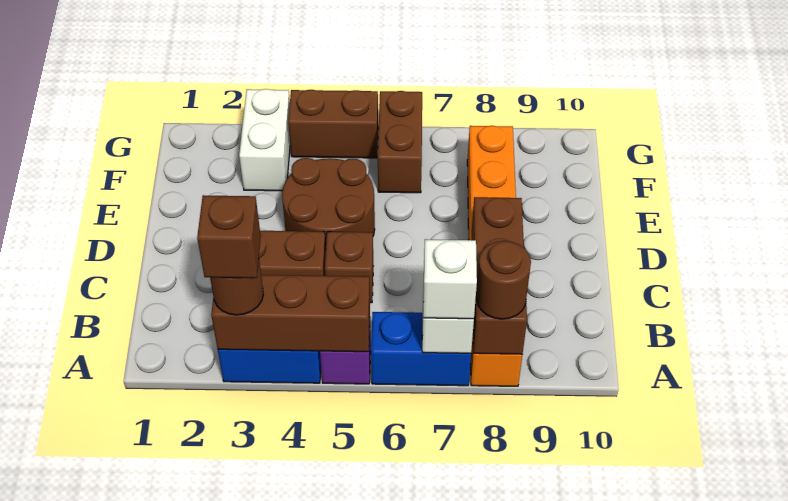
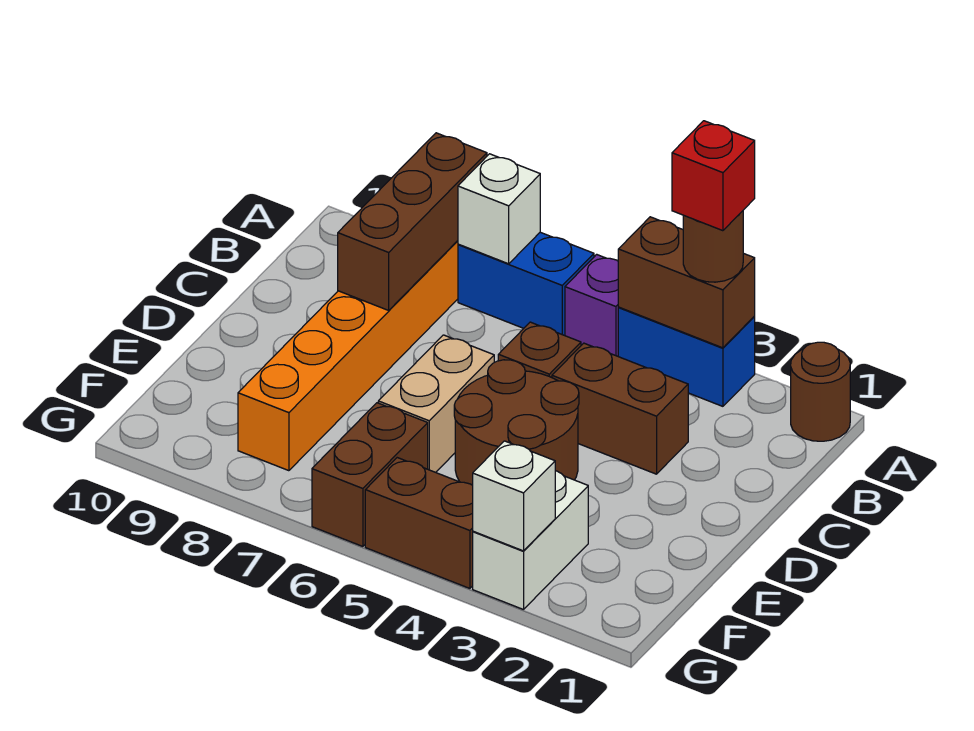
brown brick A3:A5 level 2 -> brown brick A3:A4 level 2
brown brick A3 level 4 -> red brick A3 level 4
white brick A7 level 3 -> white brick G3 level 2
brown round brick A8 level 3 -> brown round brick A1 level 1
none -> tan brick D6:E6 level 1

